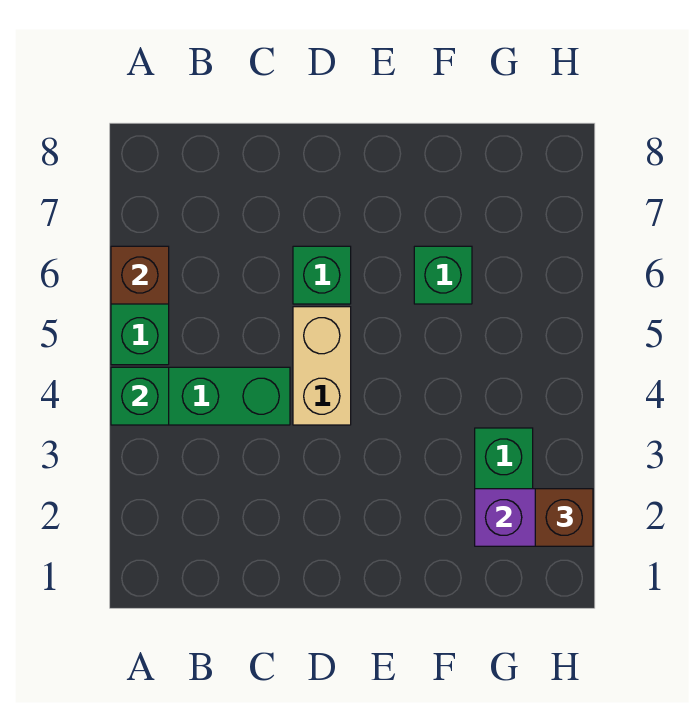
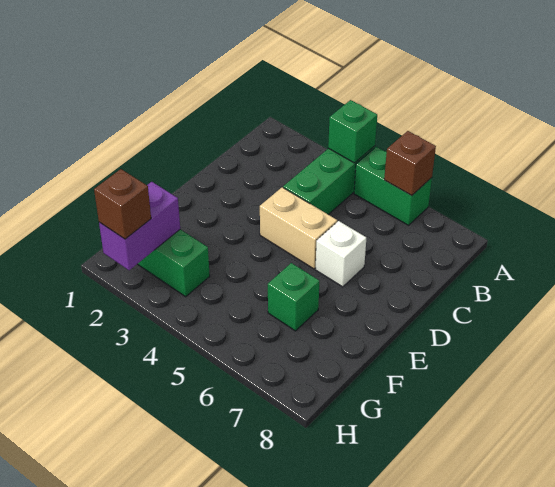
green brick D6 level 1 -> white brick D6 level 1

